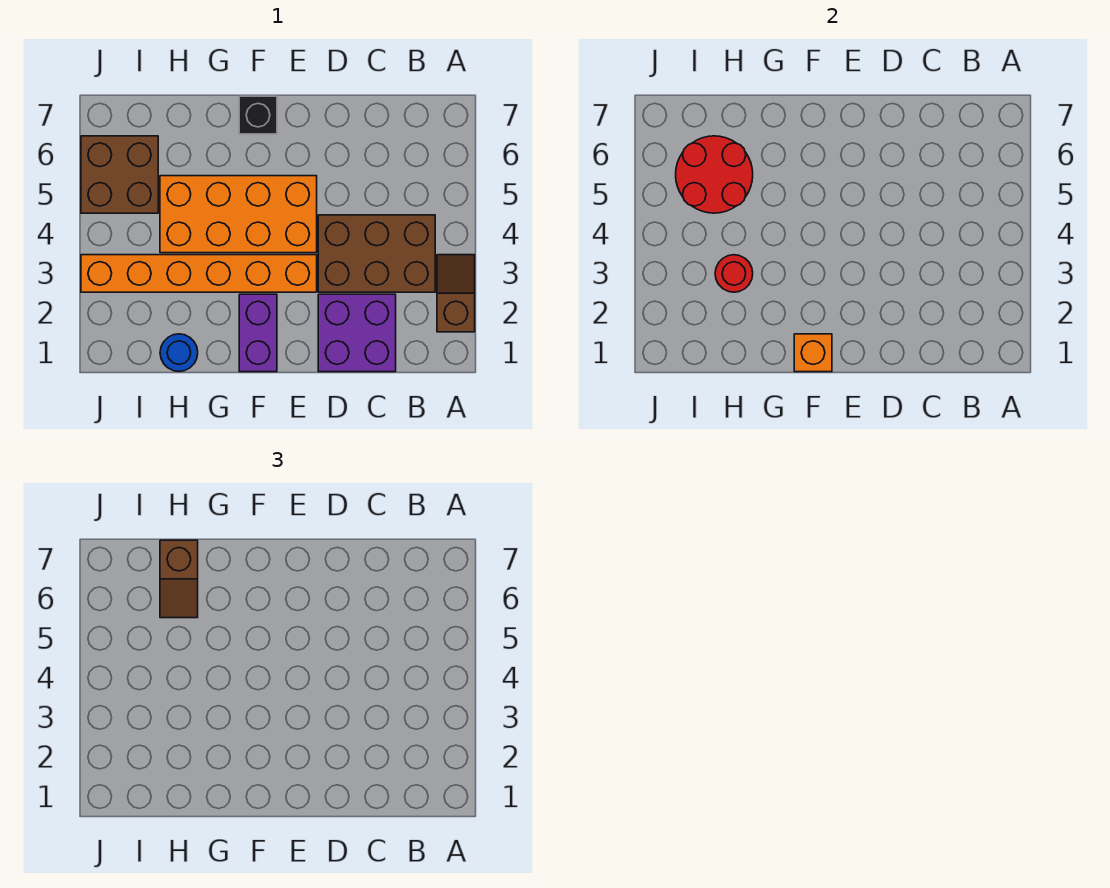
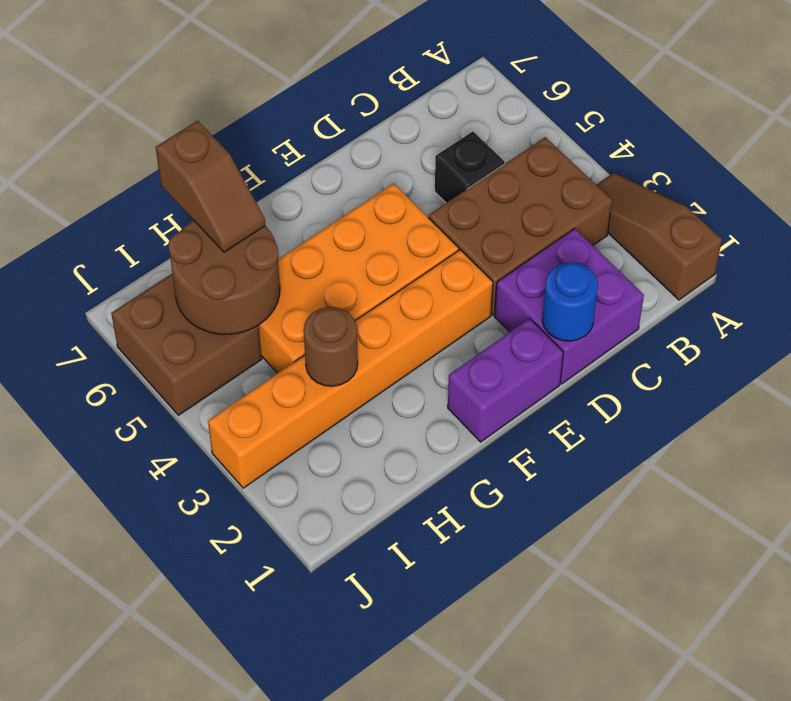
brown slope A2:A3 level 1 top 2 -> brown slope A1:A3 level 1 top 1
purple brick F1:F2 level 1 -> purple brick E1:F1 level 1
orange brick F1 level 2 -> none
black brick F7 level 1 -> black brick C5 level 1
blue round brick H1 level 1 -> blue round brick D1 level 2
red round brick H3 level 2 -> brown round brick H3 level 2
red round brick H5:I6 level 2 -> brown round brick H5:I6 level 2

